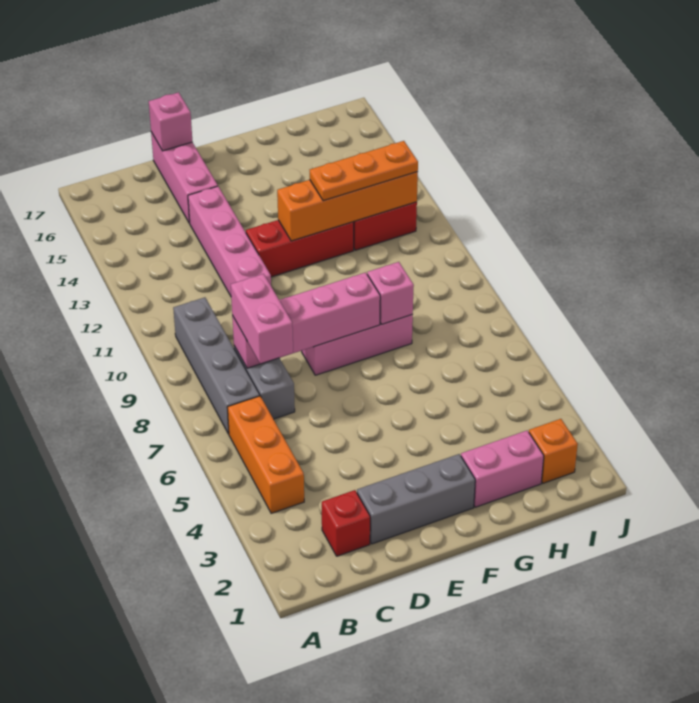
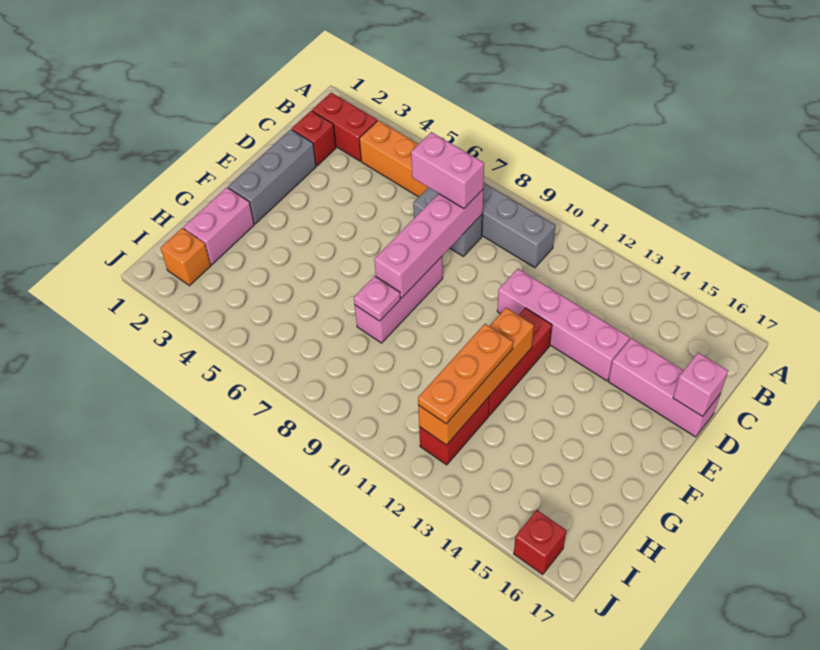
none -> red brick B2:B3 level 1
pink brick G8 level 2 -> pink plate G8 level 2
none -> red brick J16 level 1

